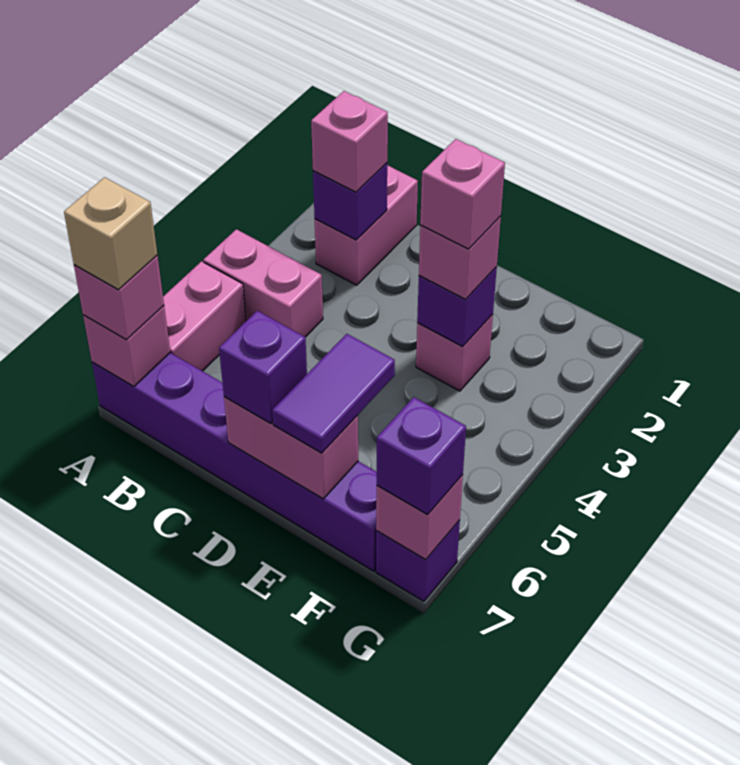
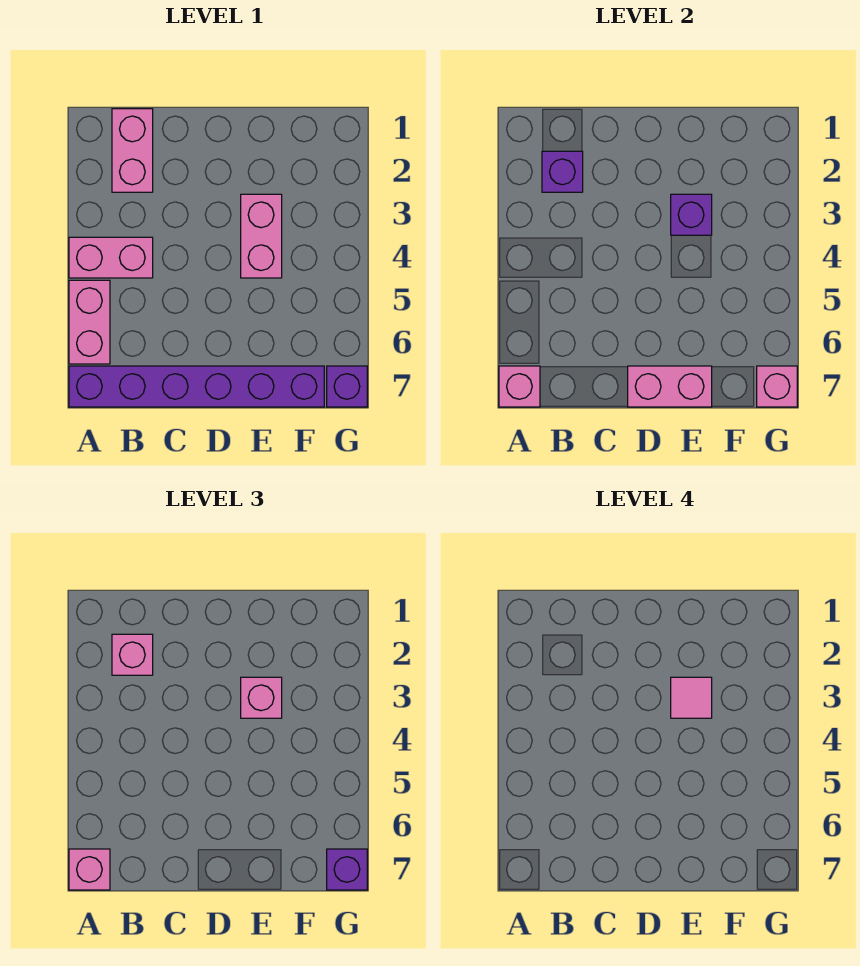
tan brick A7 level 4 -> none
purple brick D7 level 3 -> none
pink brick E3 level 1 -> pink brick E3:E4 level 1
pink brick E3 level 4 -> pink tile E3 level 4
purple tile E6:E7 level 3 -> none

